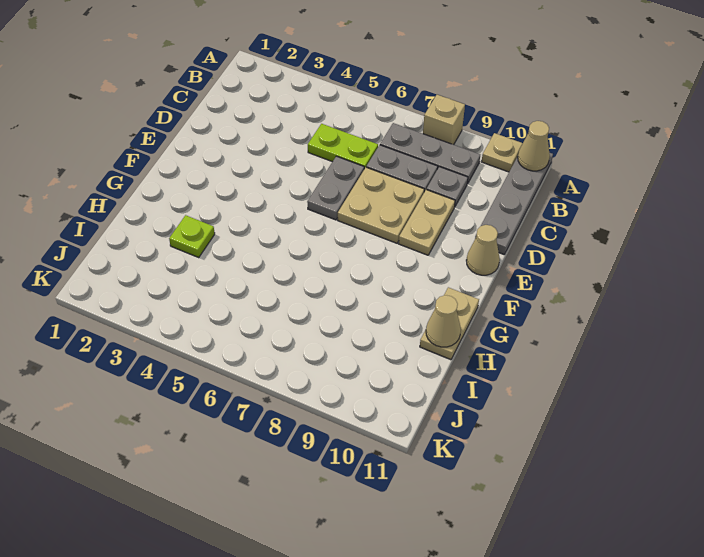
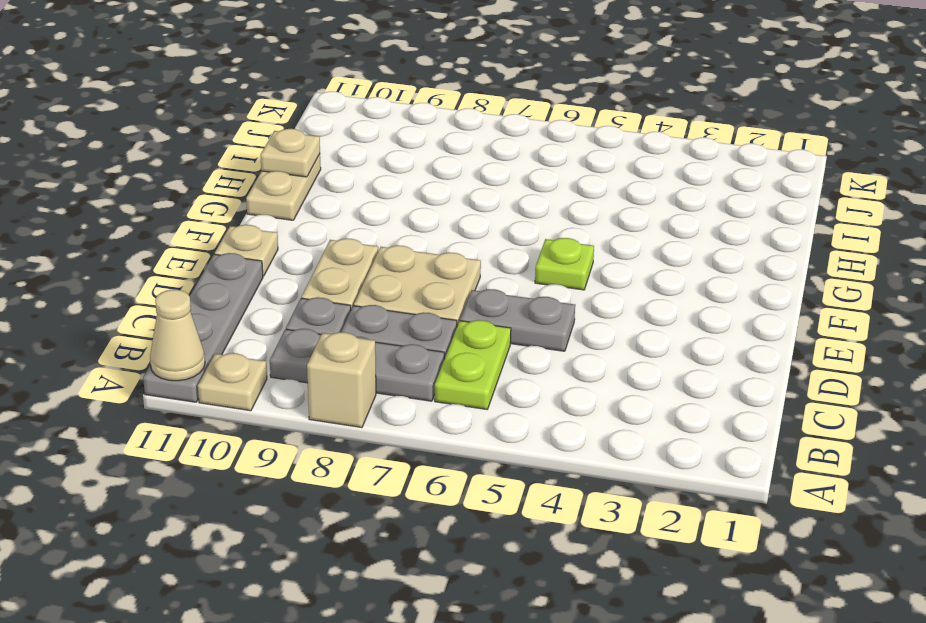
lime plate C5:C6 level 1 -> lime plate B6:C6 level 1
grey plate D6:E6 level 1 -> grey plate D5:D6 level 1
tan cone E11 level 1 -> tan plate E11 level 1
lime plate H3 level 1 -> lime plate F5 level 1
tan cone H11 level 2 -> tan plate H11 level 2

